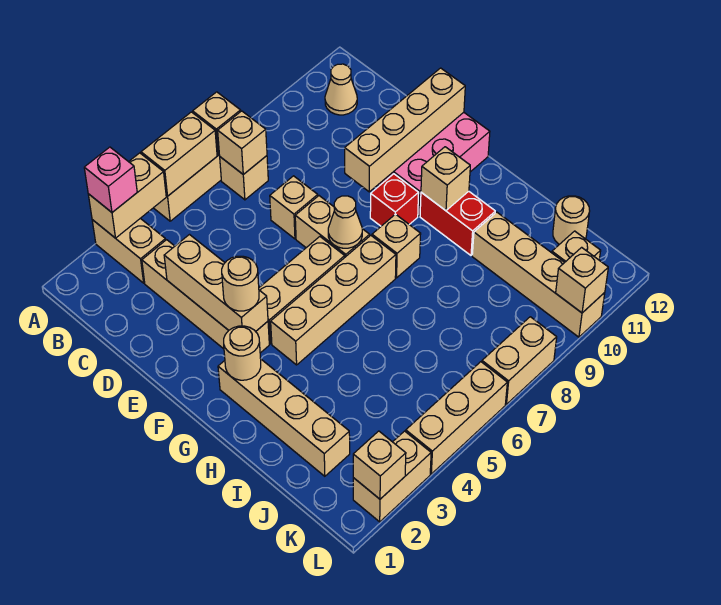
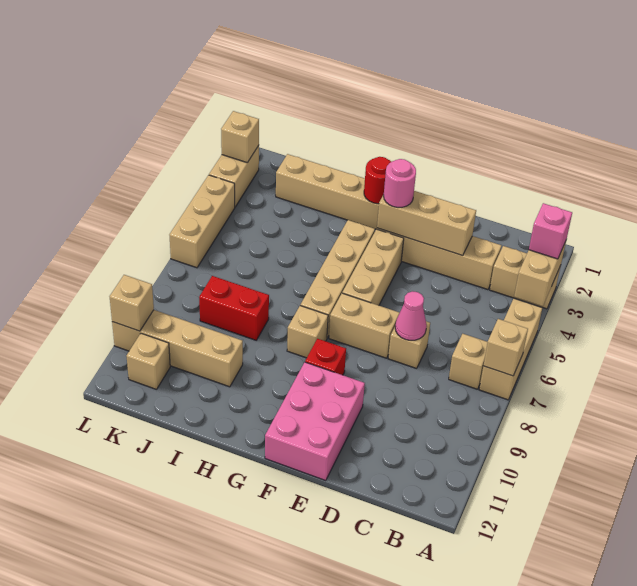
tan brick A5:A6 level 2 -> none
tan brick B7 level 2 -> none
tan cone B11 level 1 -> none
none -> pink cone D7 level 2
tan brick E9:E12 level 2 -> none
tan round brick F3 level 3 -> pink round brick F3 level 3
tan cone F7 level 2 -> none
tan round brick G2 level 2 -> red round brick G2 level 2
red brick G10:H10 level 1 -> red brick I8:J8 level 1
tan brick G10 level 2 -> none
tan round brick J12 level 1 -> none
tan brick L7:L8 level 1 -> none

